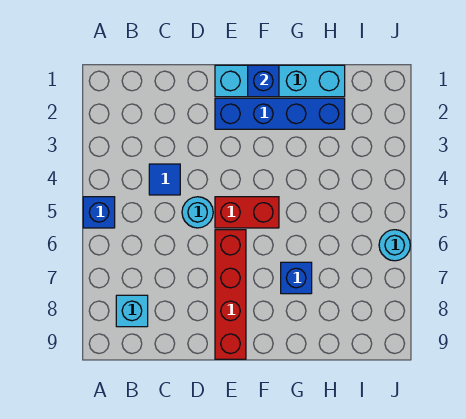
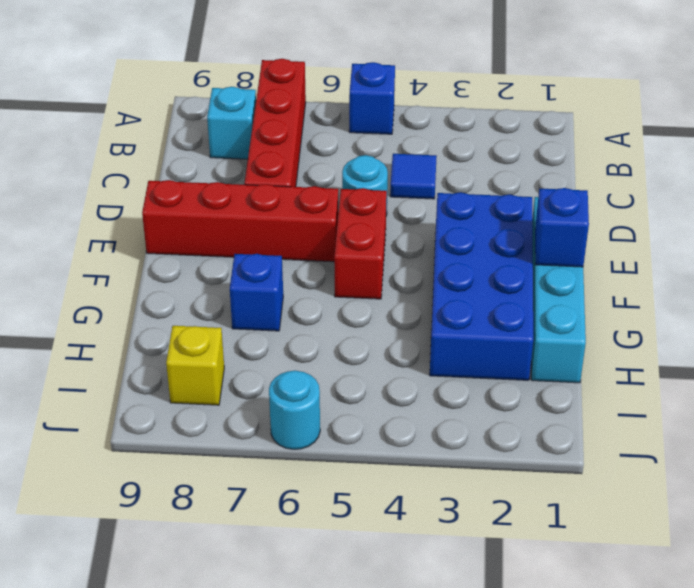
none -> red brick A7:D7 level 1
blue brick E2:H2 level 1 -> blue brick E2:H3 level 1
none -> yellow brick I8 level 1

